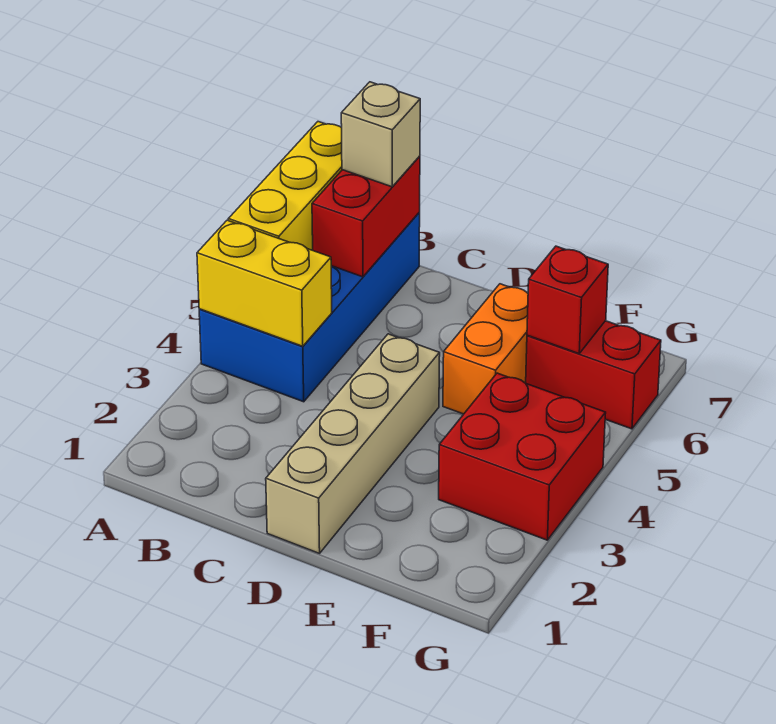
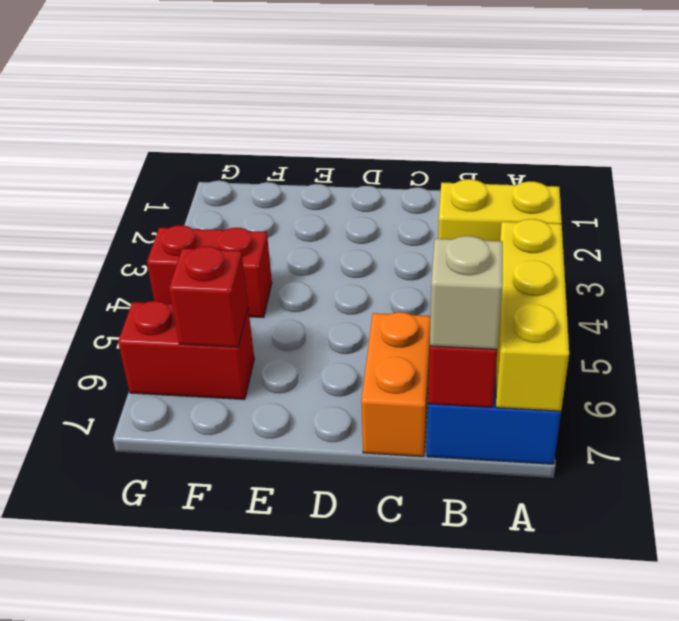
tan brick D1:D4 level 1 -> none
orange brick E5:E6 level 1 -> orange brick C6:C7 level 1
red brick F3:G4 level 1 -> red brick F4:G4 level 1

